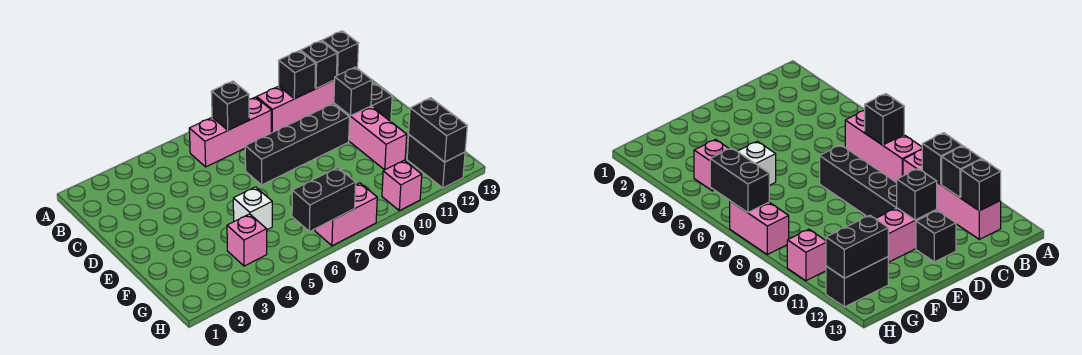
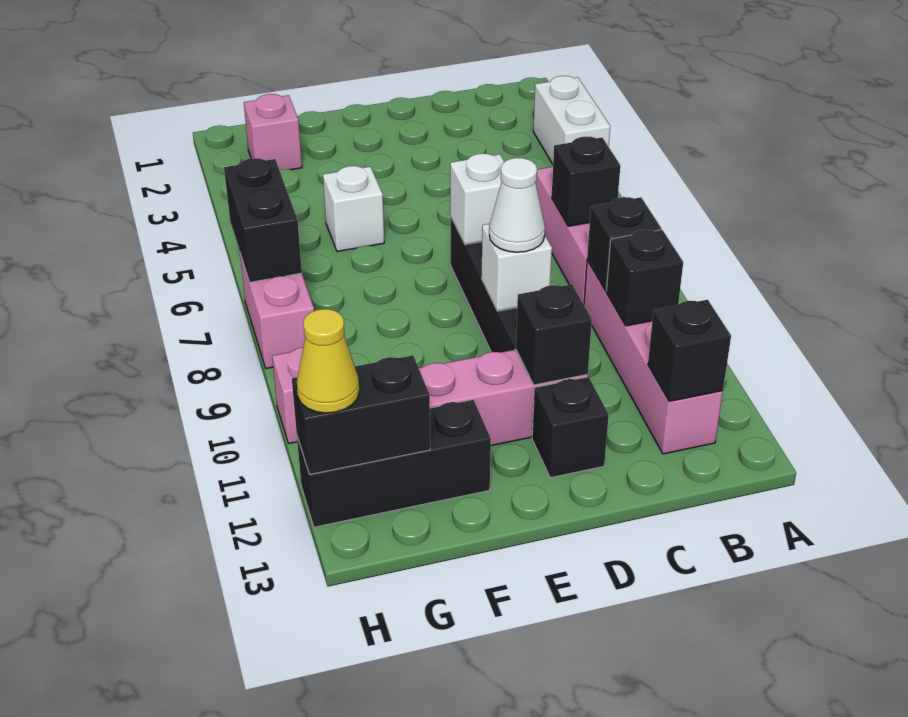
none -> white brick A3:A4 level 1
black brick B11 level 2 -> black brick B9 level 2
none -> white brick D7 level 2
none -> white brick D9 level 2
none -> white cone D9 level 3
pink brick G4 level 1 -> pink brick G2 level 1
black brick G12:H12 level 1 -> black brick F12:H12 level 1
none -> yellow cone H12 level 3

